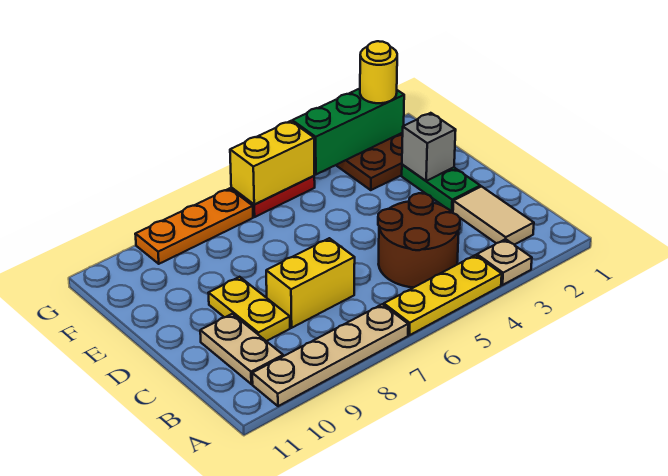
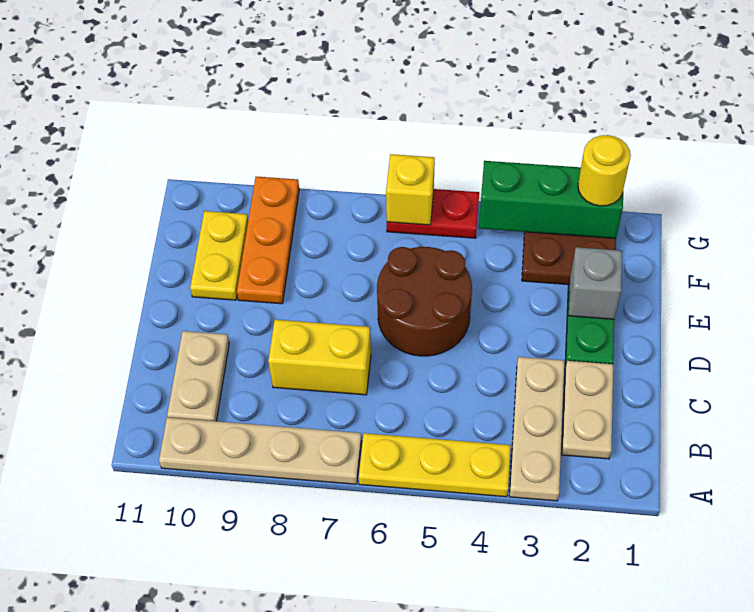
tan plate A3 level 1 -> tan plate A3:C3 level 1
tan tile B2:C2 level 1 -> tan plate B2:C2 level 1
brown round brick B4:C5 level 1 -> brown round brick D5:E6 level 1
yellow plate C9:D9 level 1 -> yellow plate E10:F10 level 1
yellow brick G5:G6 level 2 -> yellow brick G6 level 2
orange plate G7:G9 level 1 -> orange plate E9:G9 level 1

